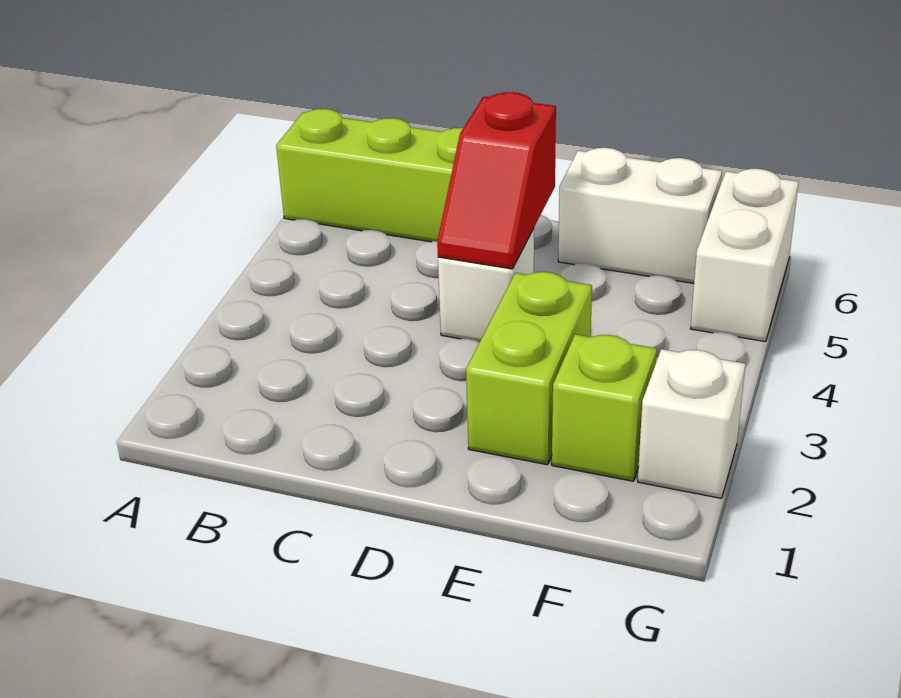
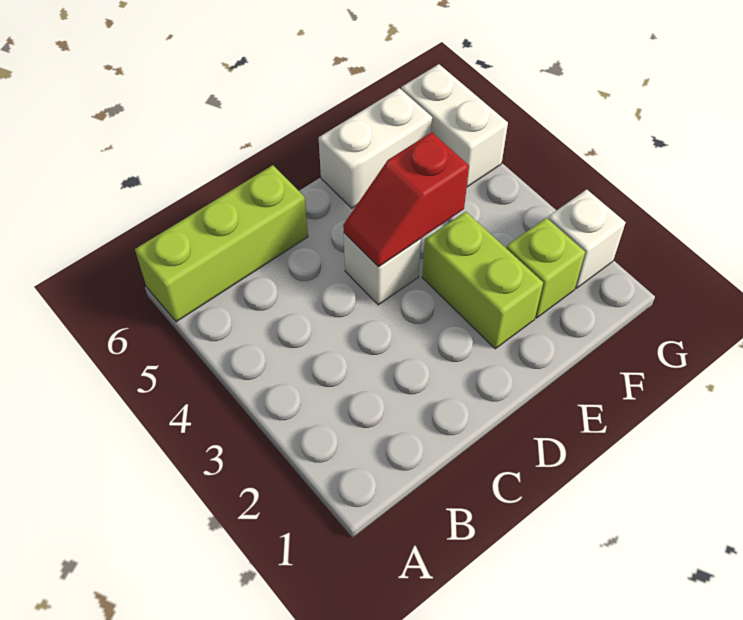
red slope D4:D5 level 2 top 5 -> red slope D4:E4 level 2 top E

